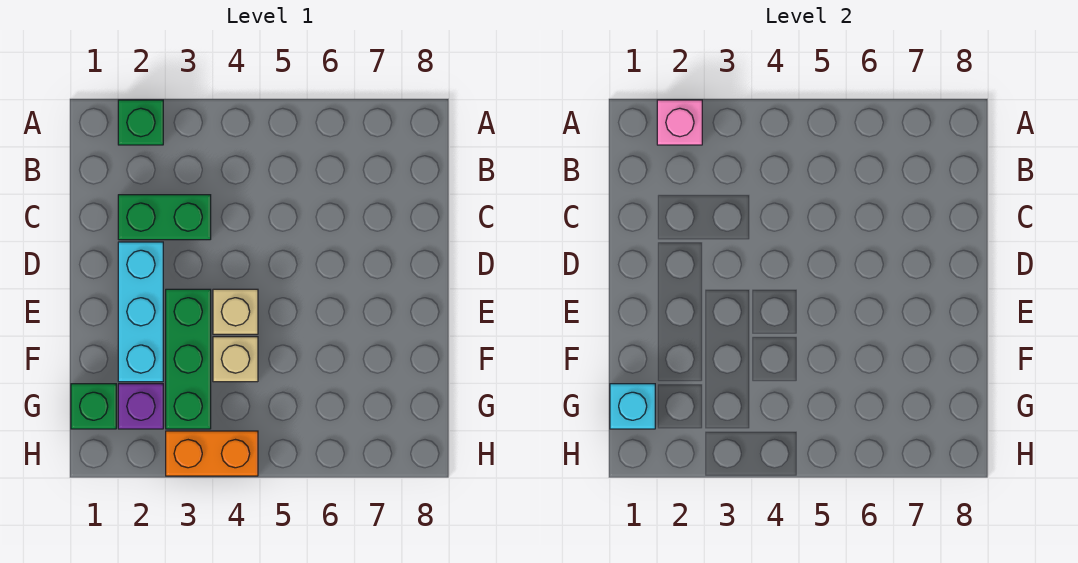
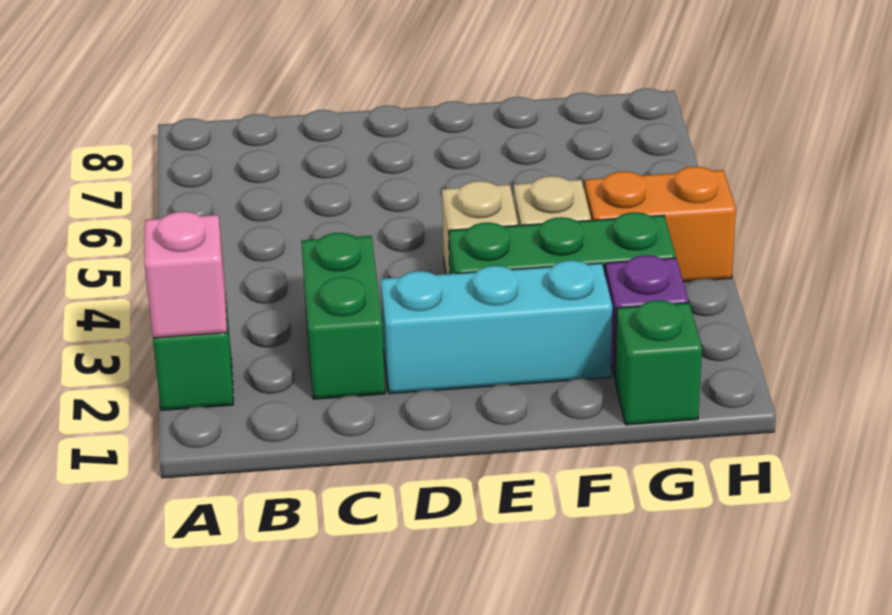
cyan brick G1 level 2 -> none
orange brick H3:H4 level 1 -> orange brick G4:H4 level 1

